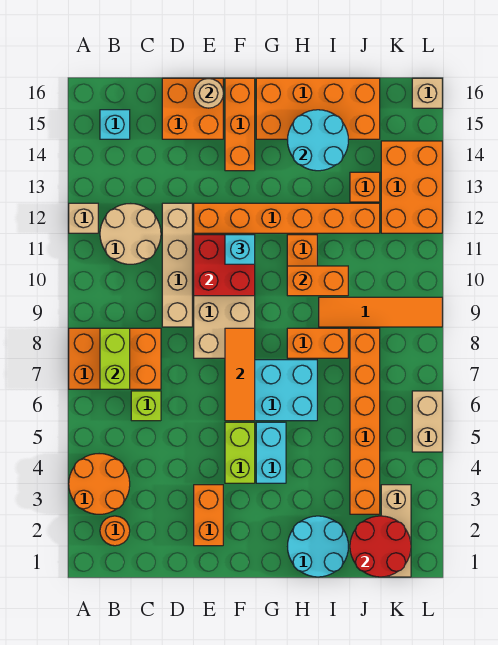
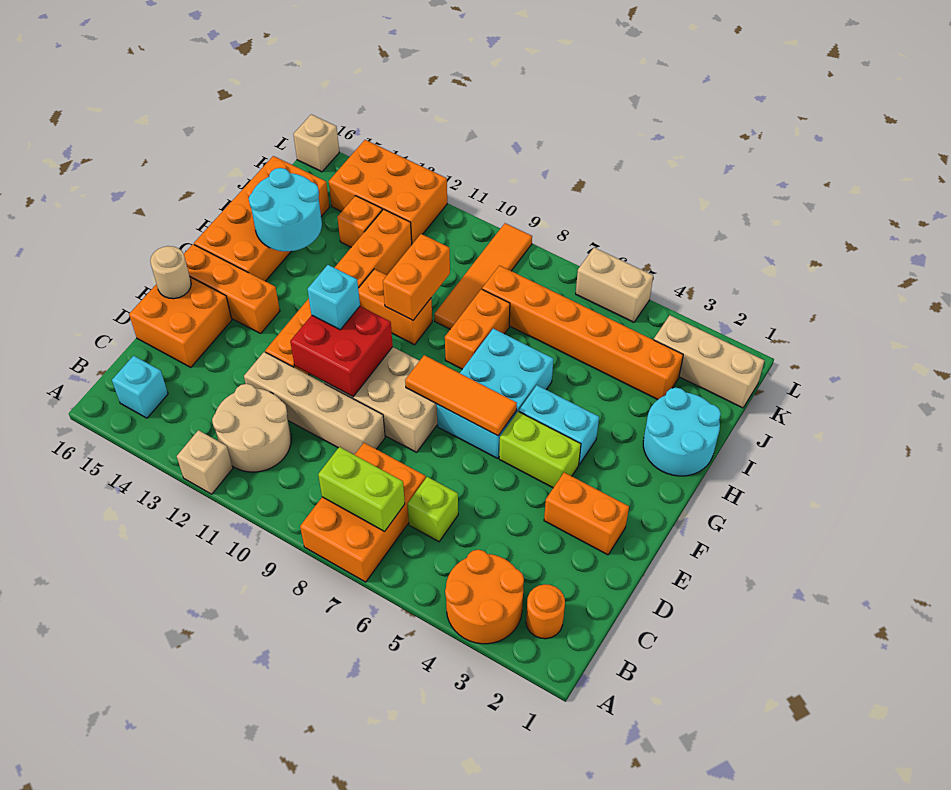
red round brick J1:K2 level 2 -> none

